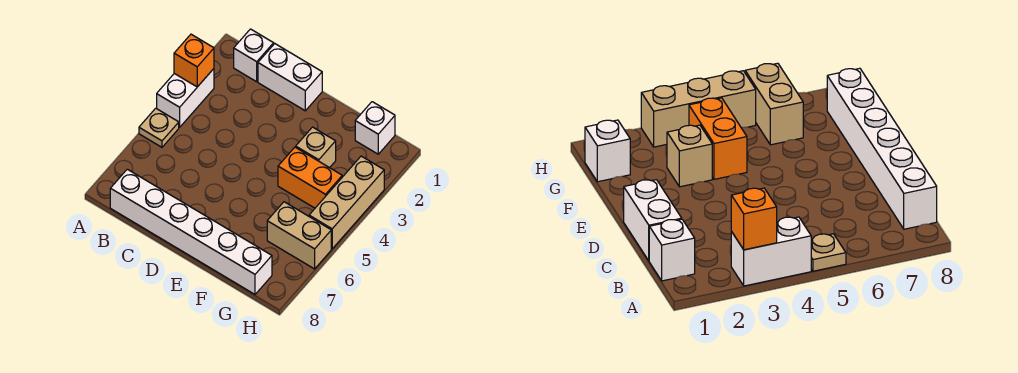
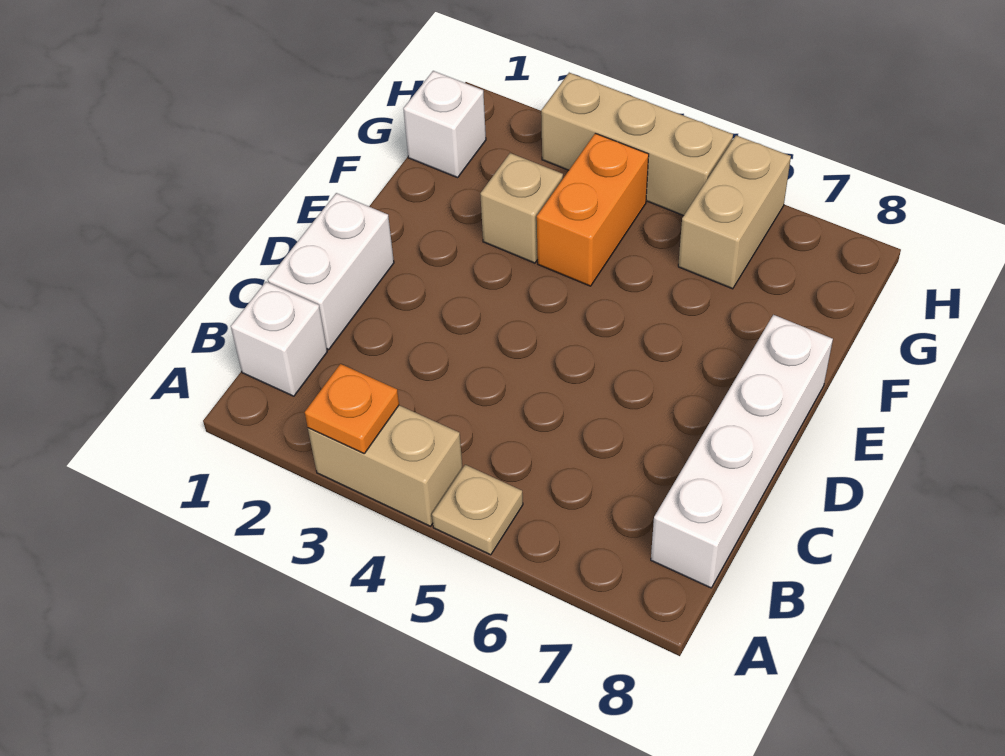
white brick A3:A4 level 1 -> tan brick A3:A4 level 1
orange brick A3 level 2 -> orange plate A3 level 2
white brick B8:G8 level 1 -> white brick B8:E8 level 1

